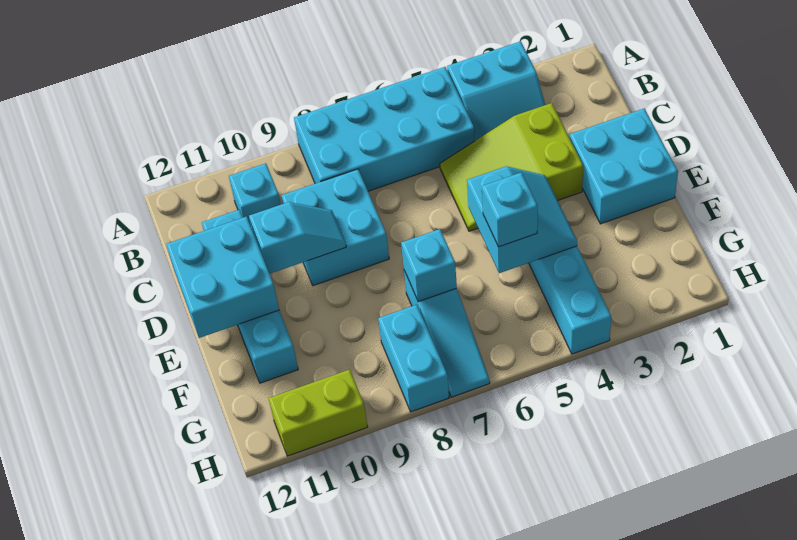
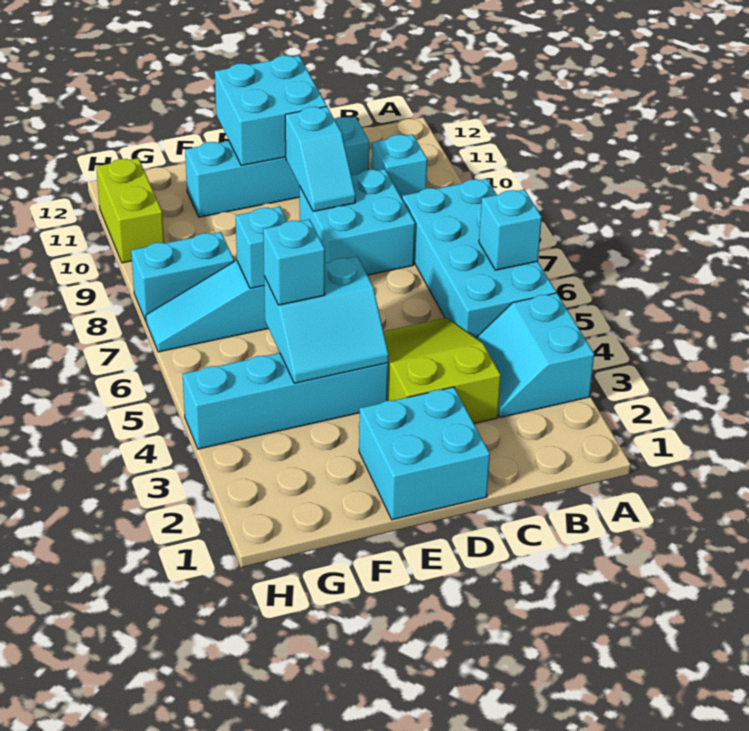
none -> cyan brick A6 level 2

